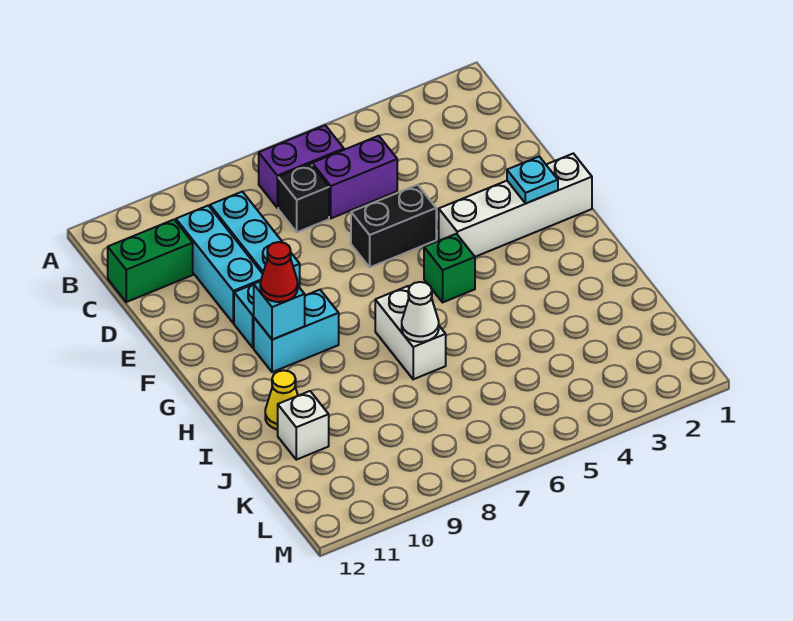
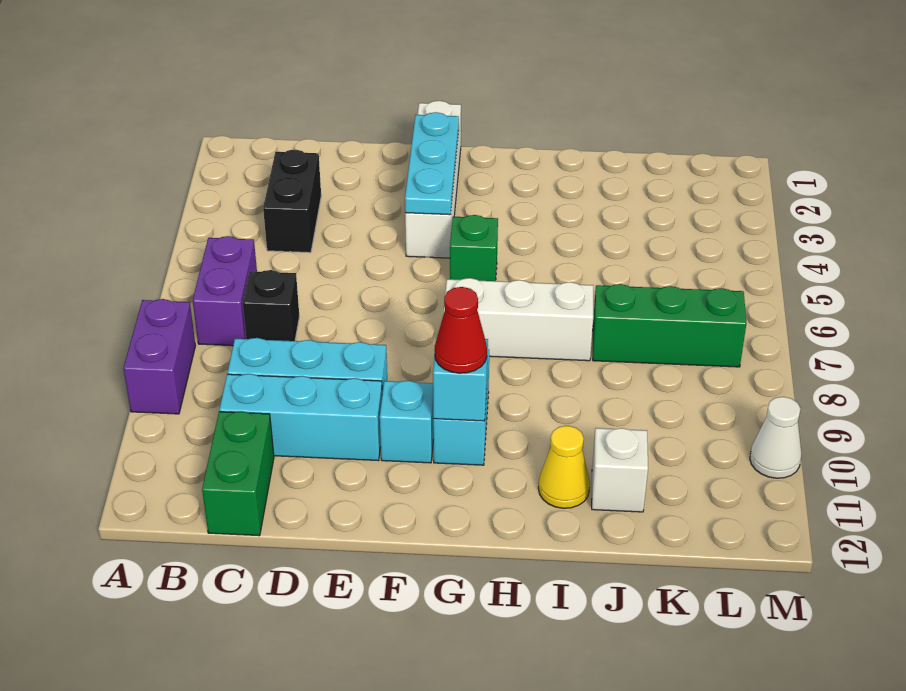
purple brick C5:C6 level 1 -> purple brick A8:A9 level 1
black brick E5:E6 level 1 -> black brick C3:C4 level 1
cyan plate F2 level 2 -> cyan plate F2:F4 level 2
white brick H7:I7 level 1 -> white brick G7:I7 level 1
white cone I7 level 2 -> white cone M10 level 1
none -> green brick J7:L7 level 1

